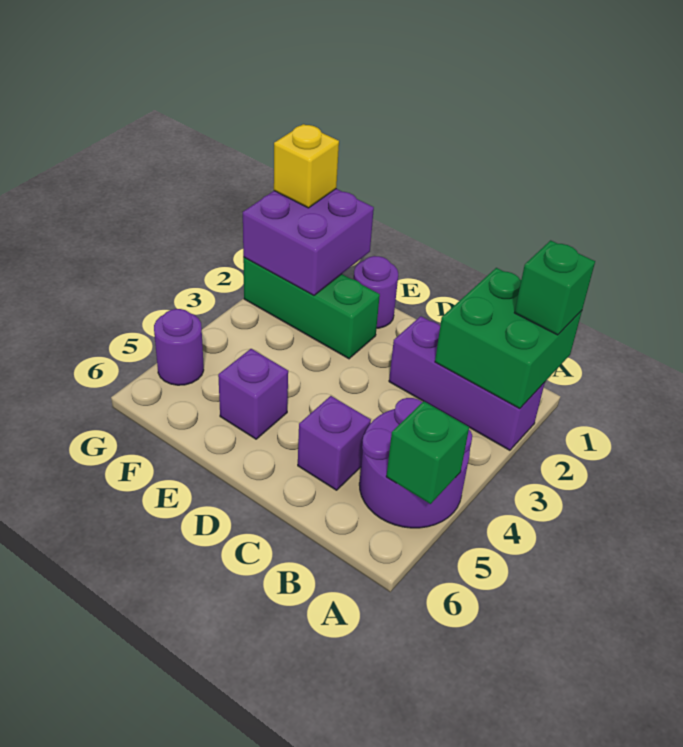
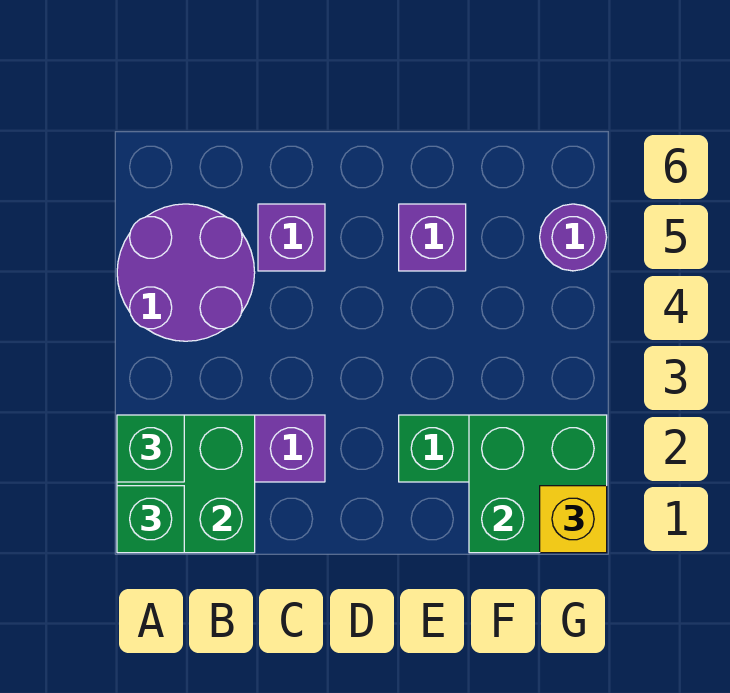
green brick A5 level 2 -> green brick A2 level 3
purple round brick E1 level 1 -> none
purple brick F1:G2 level 2 -> green brick F1:G2 level 2

